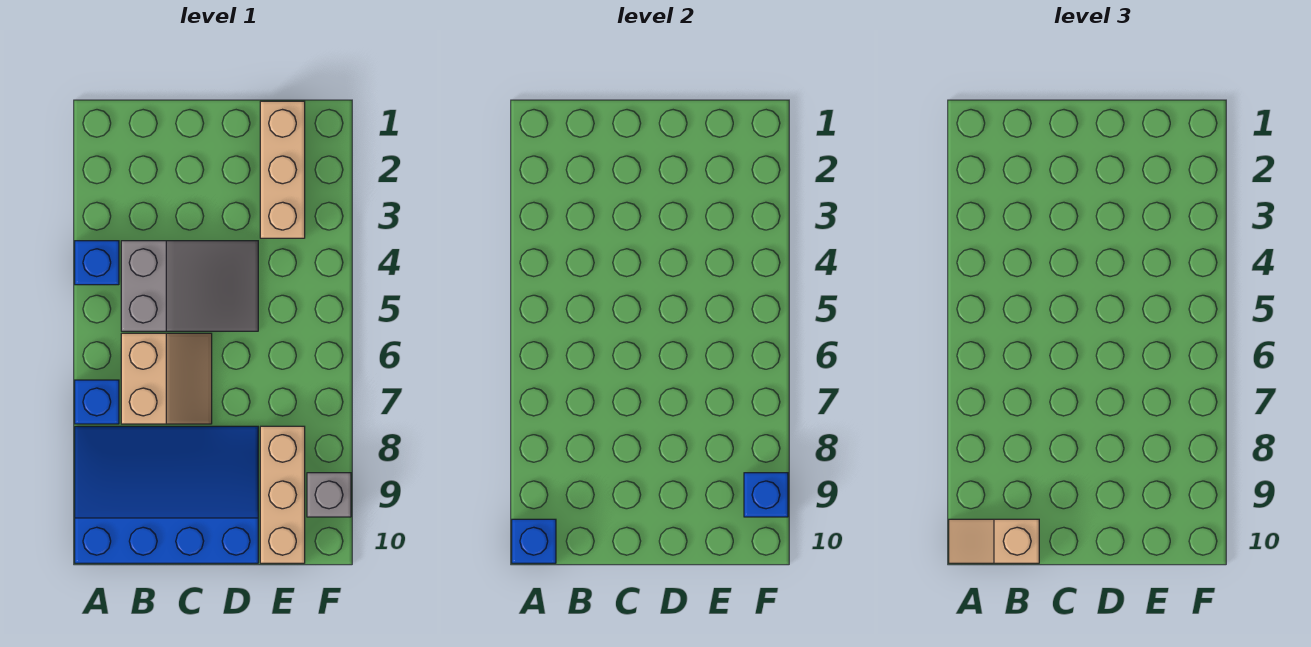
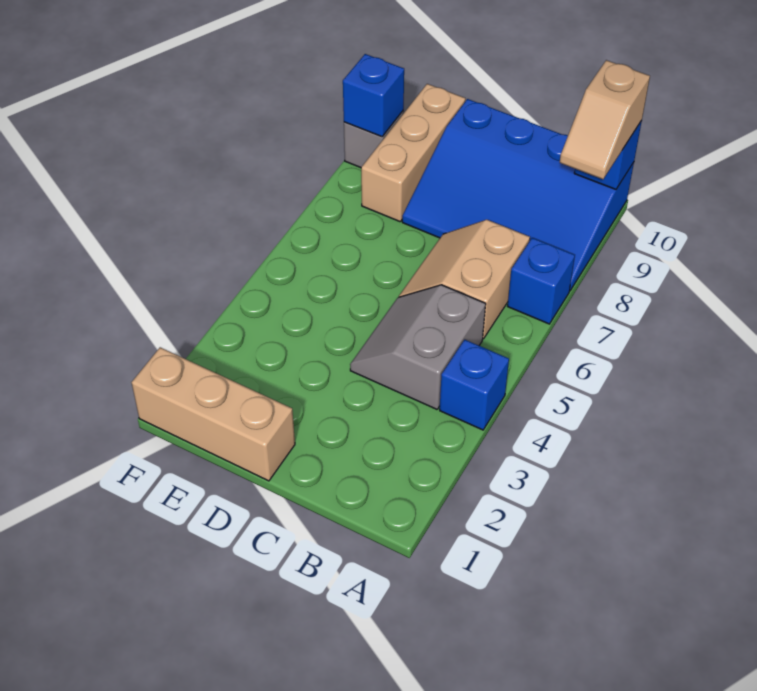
tan slope A10:B10 level 3 top B -> tan slope A9:A10 level 3 top 10
grey slope B4:D5 level 1 top B -> grey slope B4:C5 level 1 top B
tan brick E1:E3 level 1 -> tan brick D1:F1 level 1

